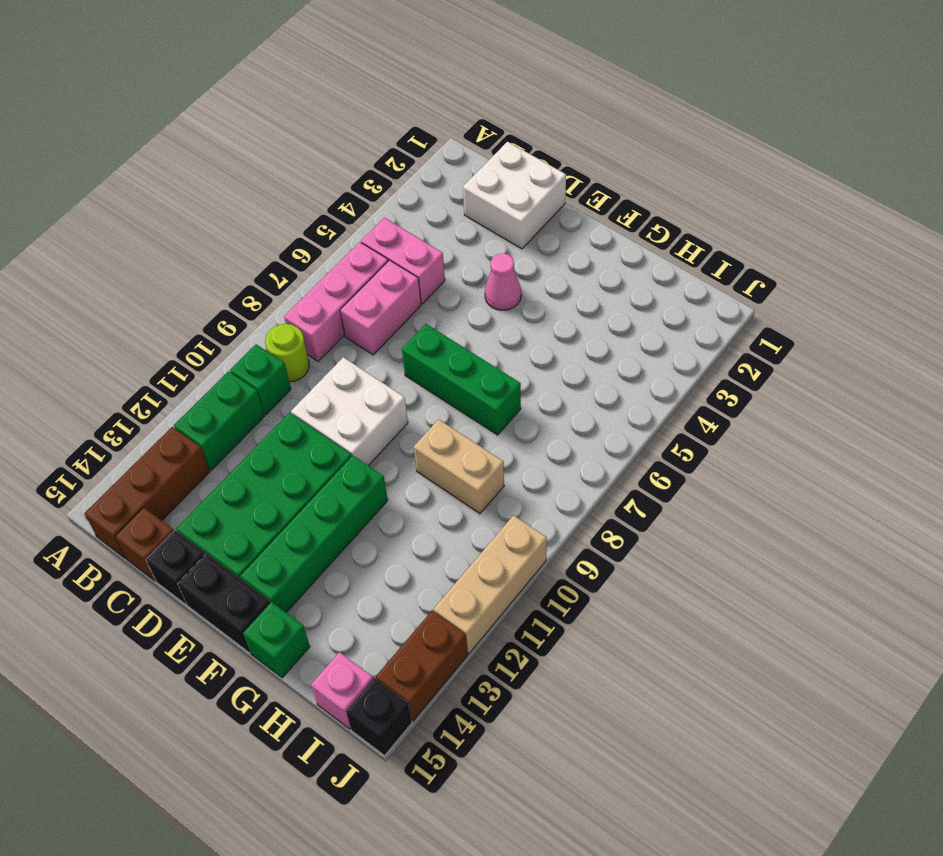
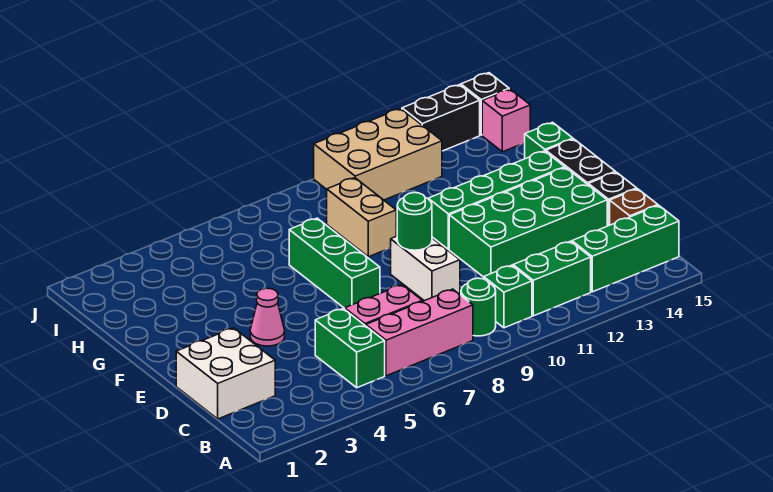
pink brick B5:C5 level 1 -> green brick B5:C5 level 1
lime round brick B9 level 1 -> green round brick B9 level 1
brown brick B13:B15 level 1 -> green brick B13:B15 level 1
white brick D9:E10 level 1 -> white brick D9:E9 level 1
none -> green round brick E9 level 2
tan brick J10:J12 level 1 -> tan brick I10:J12 level 1
brown brick J13:J14 level 1 -> black brick J13:J14 level 1

